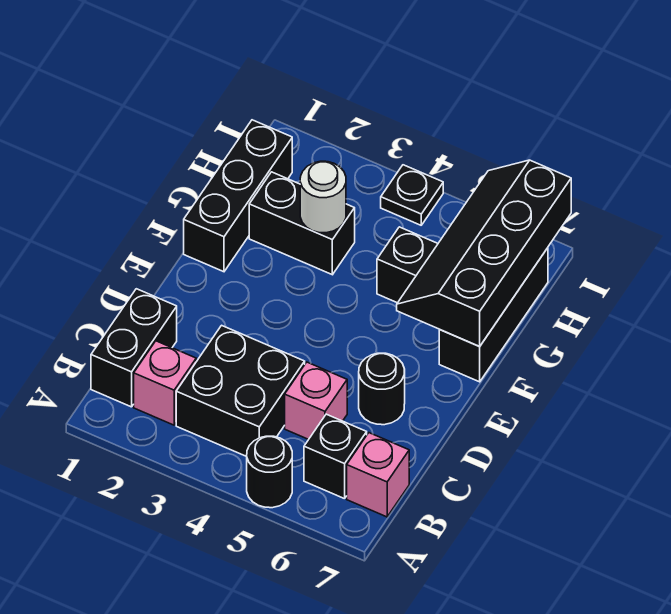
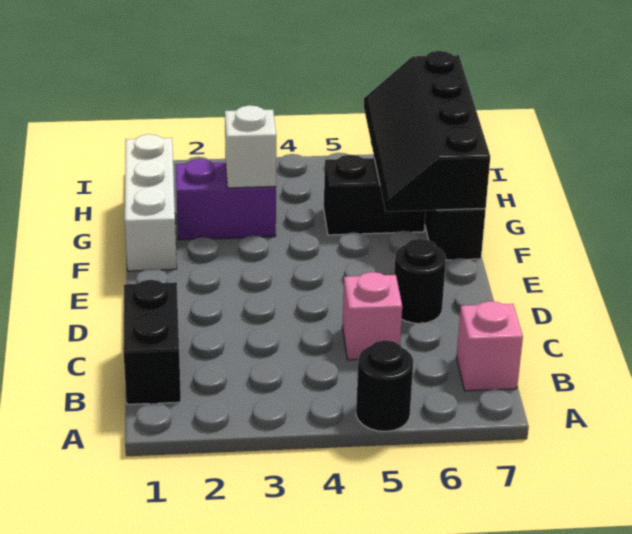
pink brick B2 level 1 -> none
black brick B3:C4 level 1 -> none
black brick B6 level 1 -> none
black brick F1:H1 level 1 -> white brick F1:H1 level 1
black brick G2:G3 level 1 -> purple brick G2:G3 level 1
white round brick G3 level 2 -> white brick G3 level 2
black plate I4 level 1 -> none

